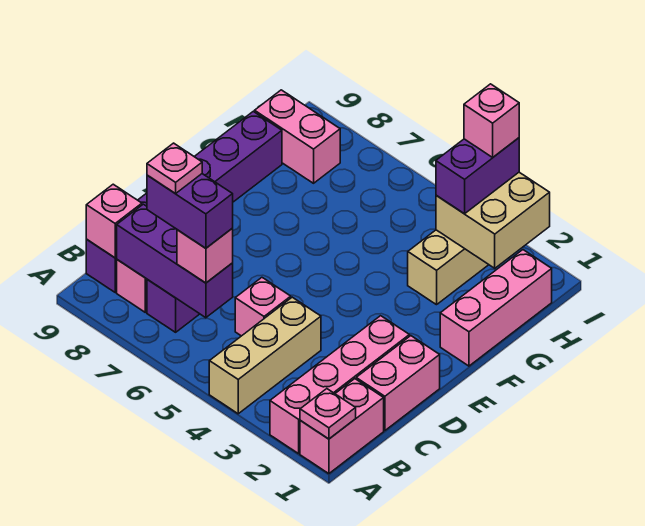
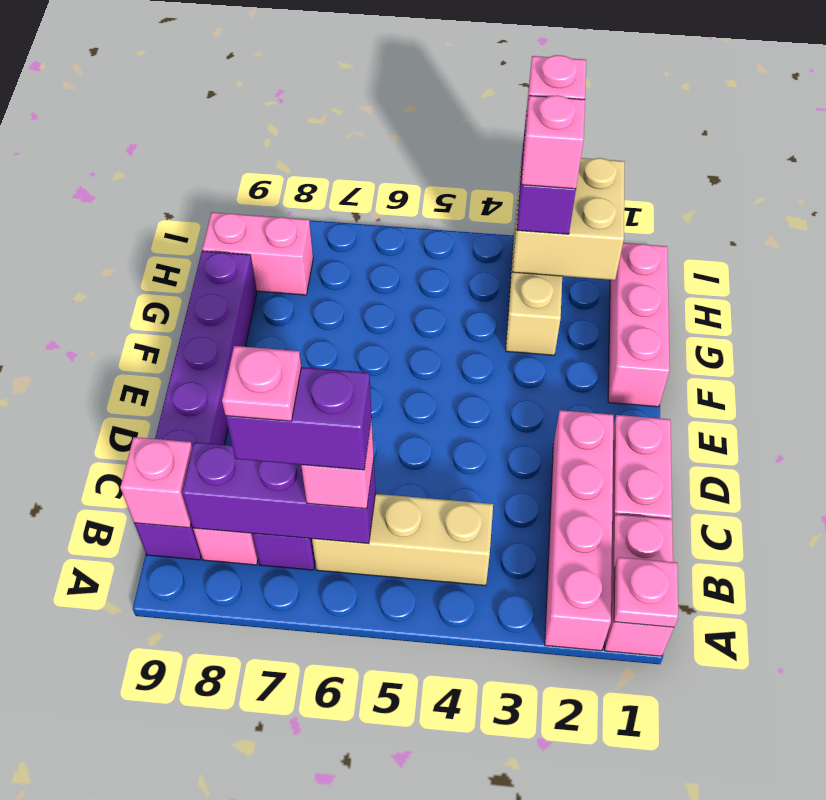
tan brick A4:C4 level 1 -> tan brick B4:B6 level 1
pink brick C5 level 1 -> pink brick H3 level 4

